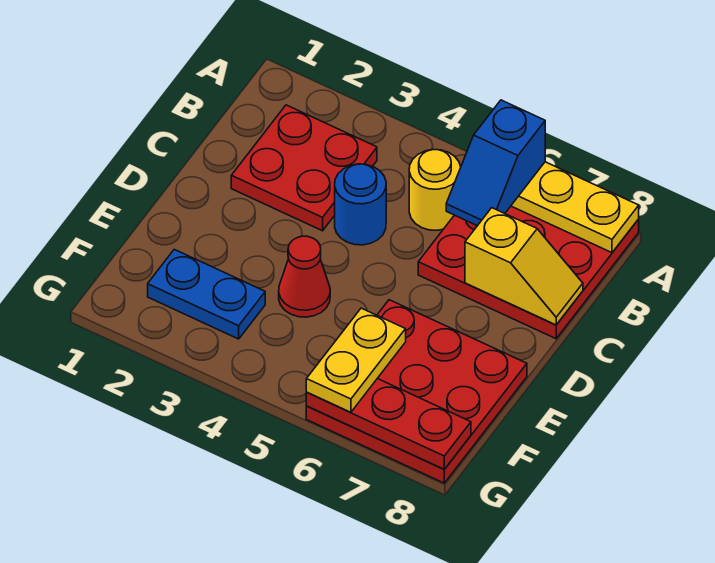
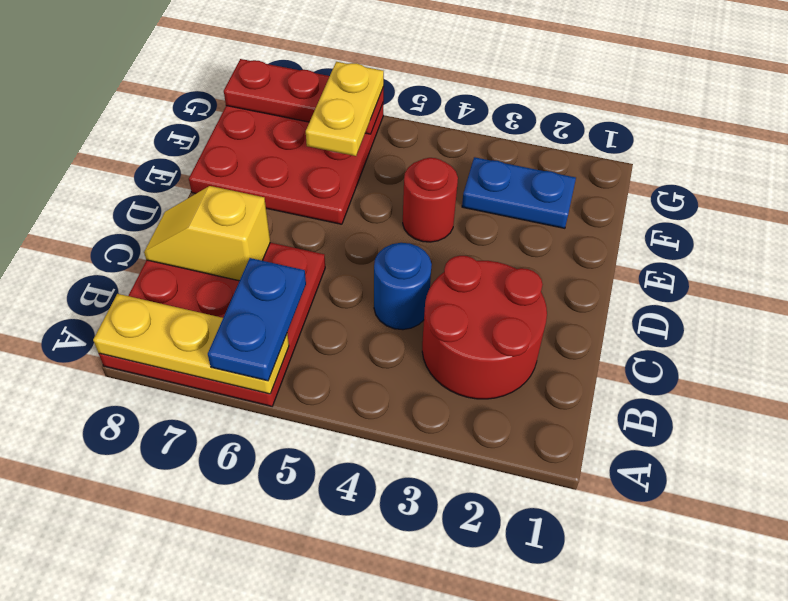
blue slope A6:B6 level 3 top A -> blue plate A6:B6 level 3
red plate B2:C3 level 1 -> red round brick B2:C3 level 1
yellow round brick B5 level 1 -> none
red cone E4 level 1 -> red round brick E4 level 1

